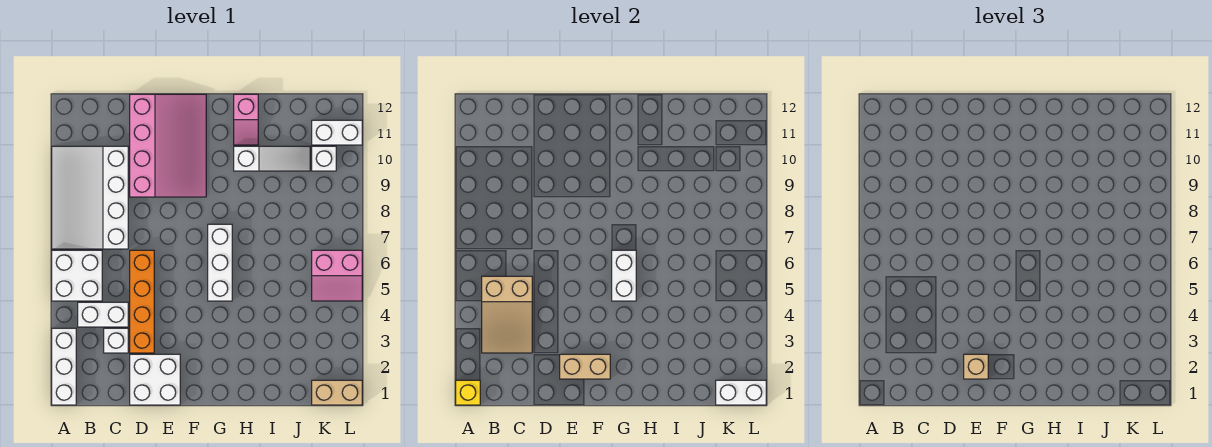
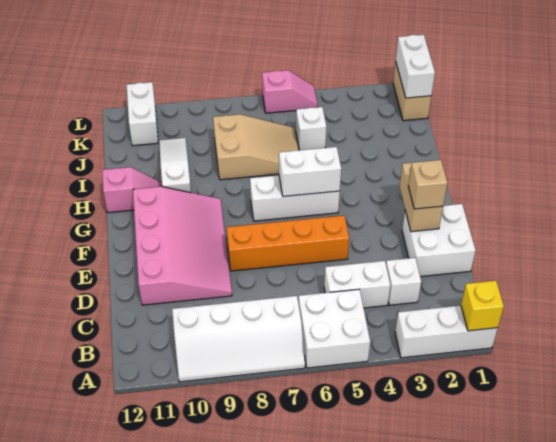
white slope A7:C10 level 1 top C -> white slope A7:B10 level 1 top B
tan slope B3:C5 level 2 top 5 -> tan slope I6:J8 level 1 top 8
white brick B4:C4 level 1 -> white brick C4:C5 level 1
orange brick D3:D6 level 1 -> orange brick E5:E8 level 1
pink slope D9:F12 level 1 top D -> pink slope D9:G11 level 1 top 11
pink slope K5:L6 level 1 top 6 -> pink slope L5:L6 level 1 top 6
white brick K10 level 1 -> white brick J5 level 1

